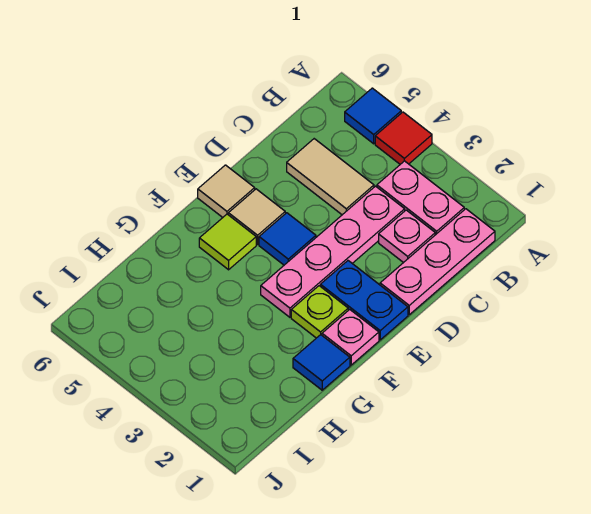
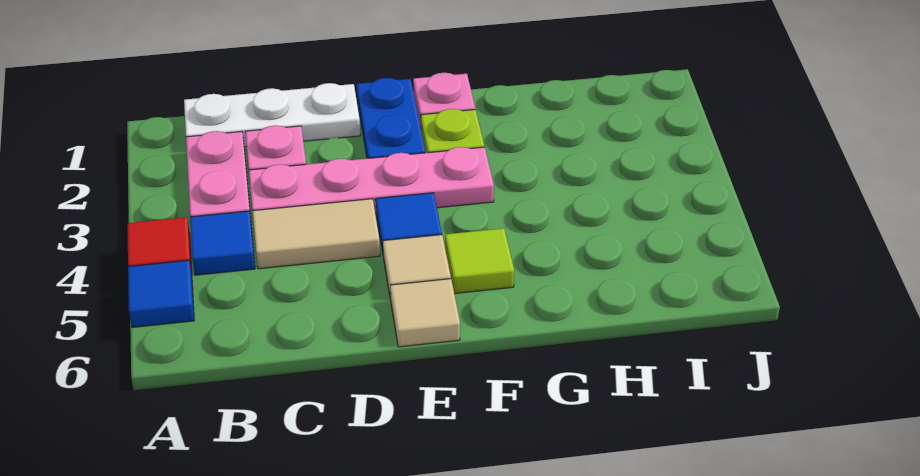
pink plate B1:D1 level 1 -> white plate B1:D1 level 1
tan tile C4:C5 level 1 -> tan tile C4:D4 level 1
blue tile G1 level 1 -> blue tile B4 level 1

